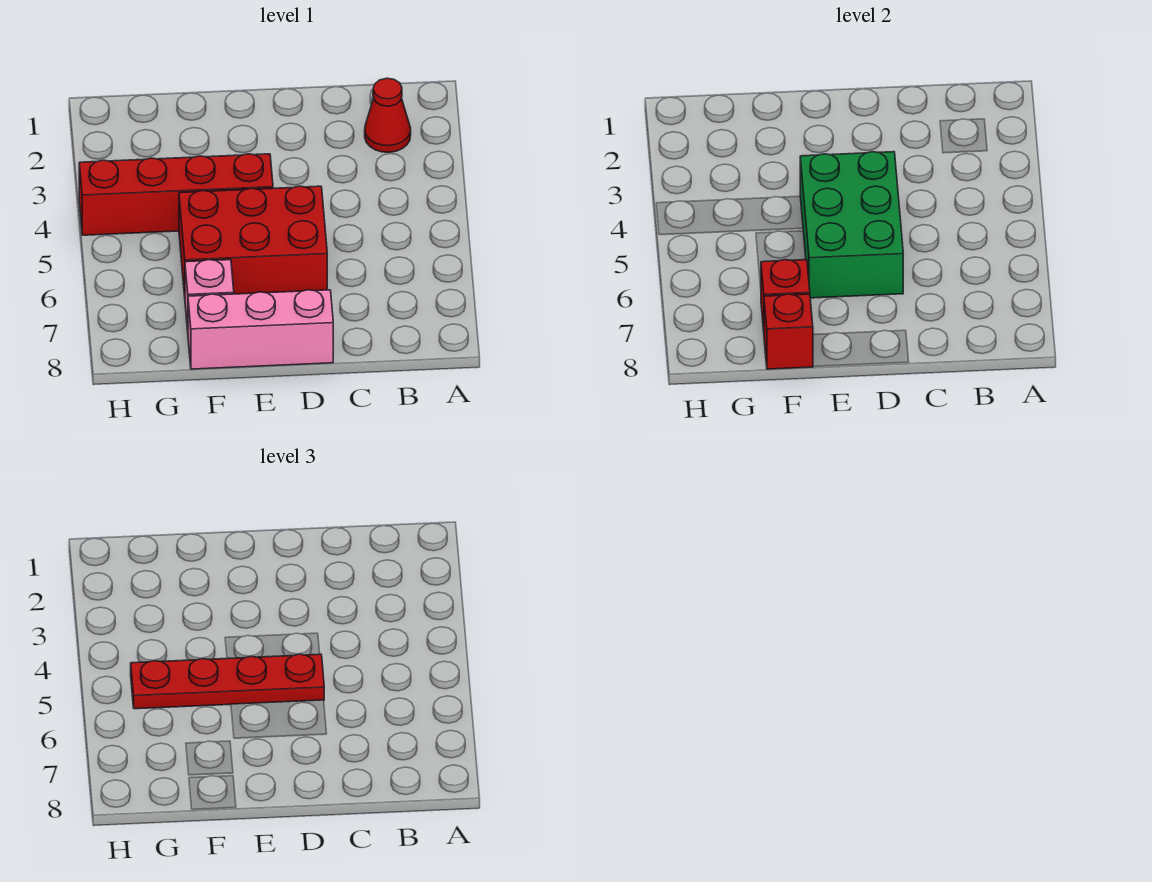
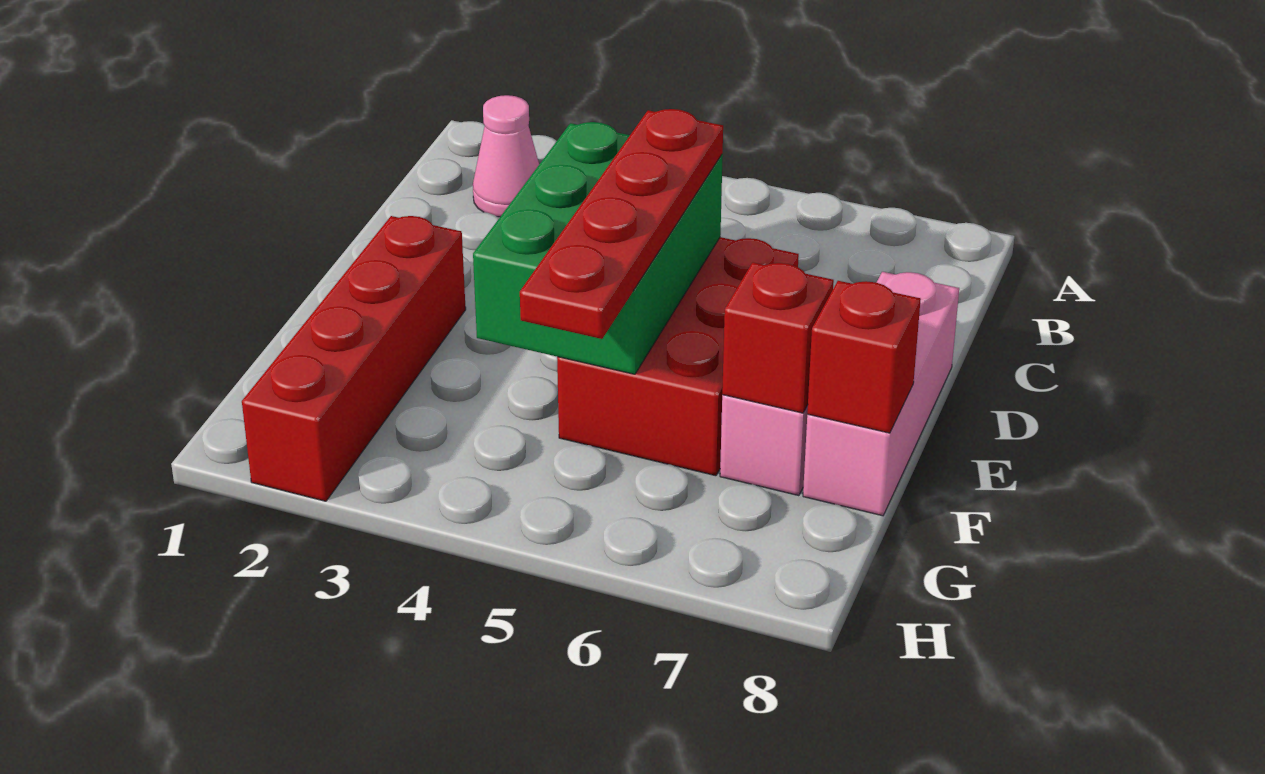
red cone B2 level 1 -> pink cone B2 level 1
green brick D4:E6 level 2 -> green brick D4:F5 level 2
red brick E4:H4 level 1 -> red brick E2:H2 level 1

